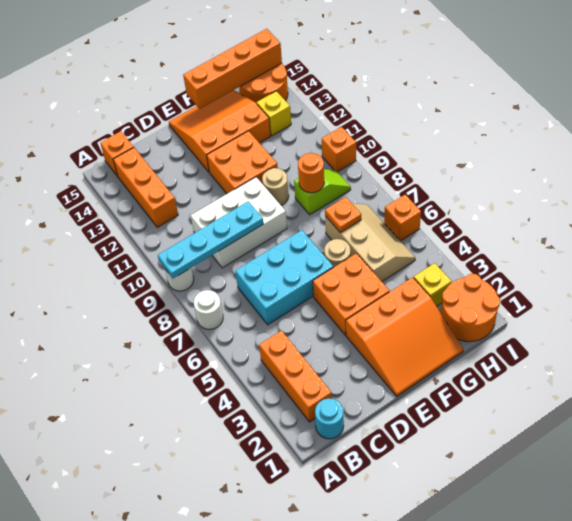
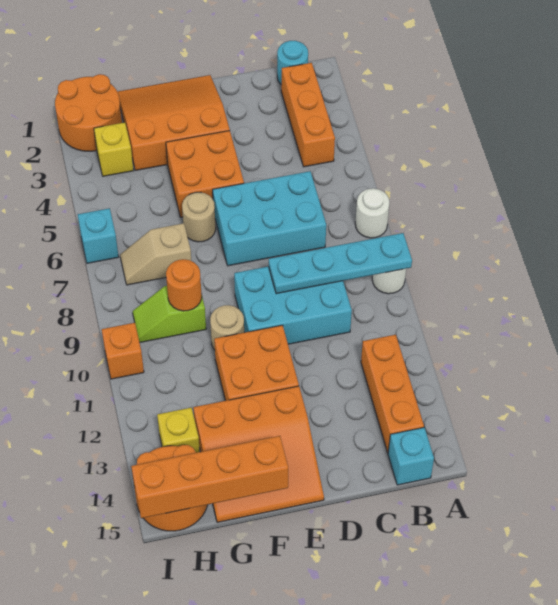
orange brick B15 level 1 -> cyan brick B15 level 1
white brick C9:E10 level 1 -> cyan brick C9:E10 level 1
tan slope G5:H7 level 1 top G -> tan slope G7:H7 level 1 top G
orange plate G7 level 2 -> none
orange brick I6 level 1 -> cyan brick I6 level 1

